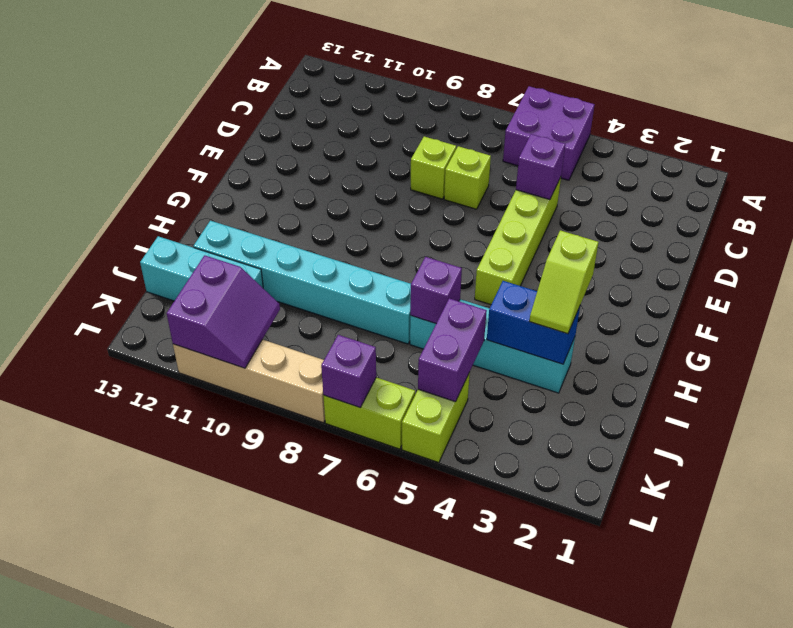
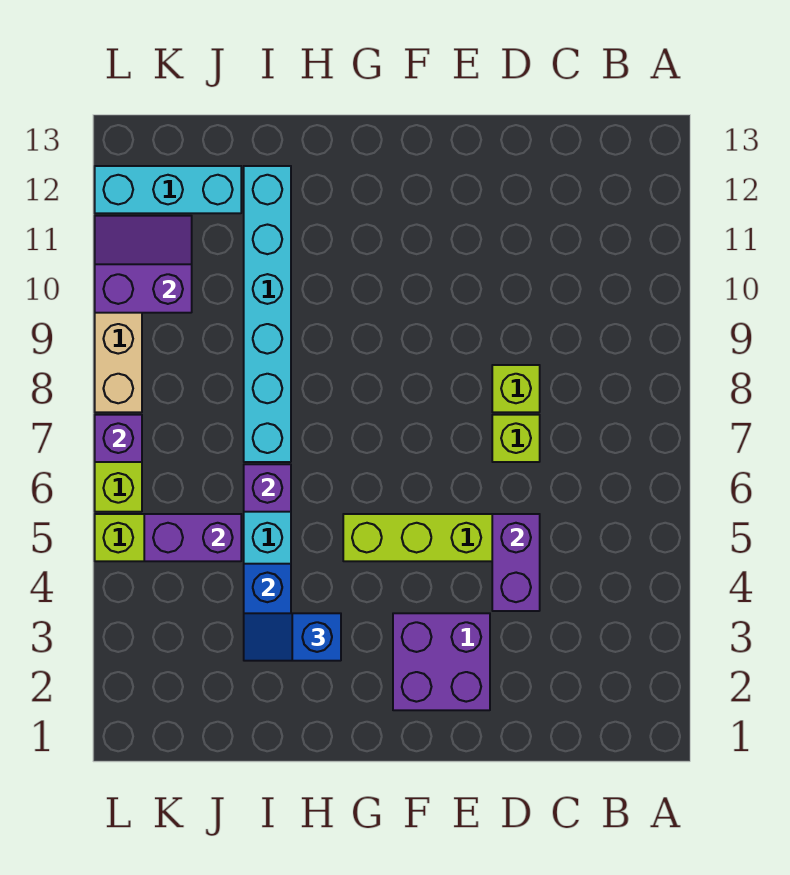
purple brick A5:B6 level 1 -> purple brick E2:F3 level 1
purple brick D5 level 2 -> purple brick D4:D5 level 2
lime slope H3:I3 level 3 top H -> blue slope H3:I3 level 3 top H
cyan brick J11:J13 level 1 -> cyan brick J12:L12 level 1
purple slope K10:L11 level 2 top 11 -> purple slope K10:L11 level 2 top 10

